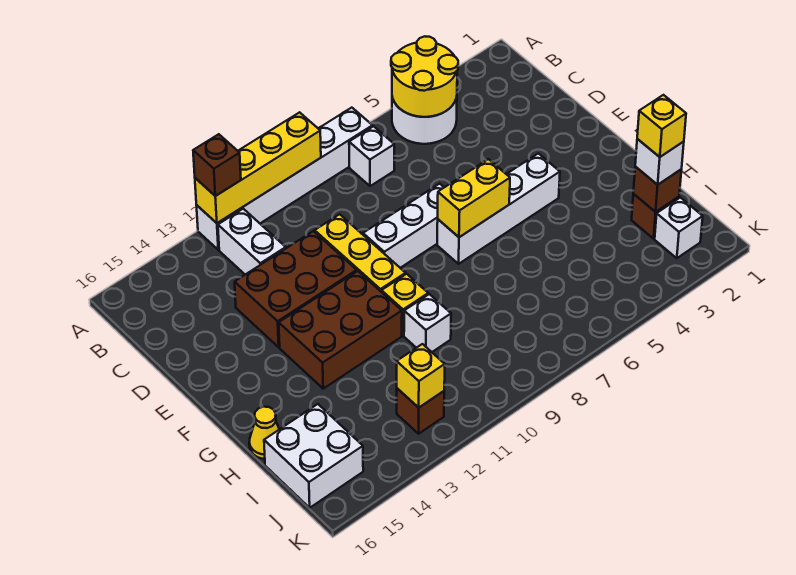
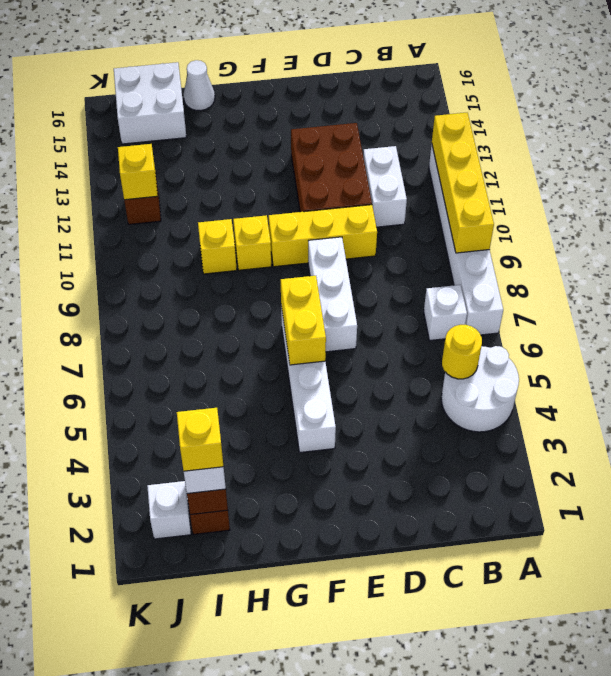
yellow round brick A4:B5 level 2 -> yellow round brick B5 level 2
brown brick A12 level 3 -> none
white brick B12:C12 level 1 -> white brick C11:C12 level 1
brown brick F11:G13 level 1 -> none
white brick H10 level 1 -> yellow brick H10 level 1
yellow cone H16 level 1 -> white cone H16 level 1

